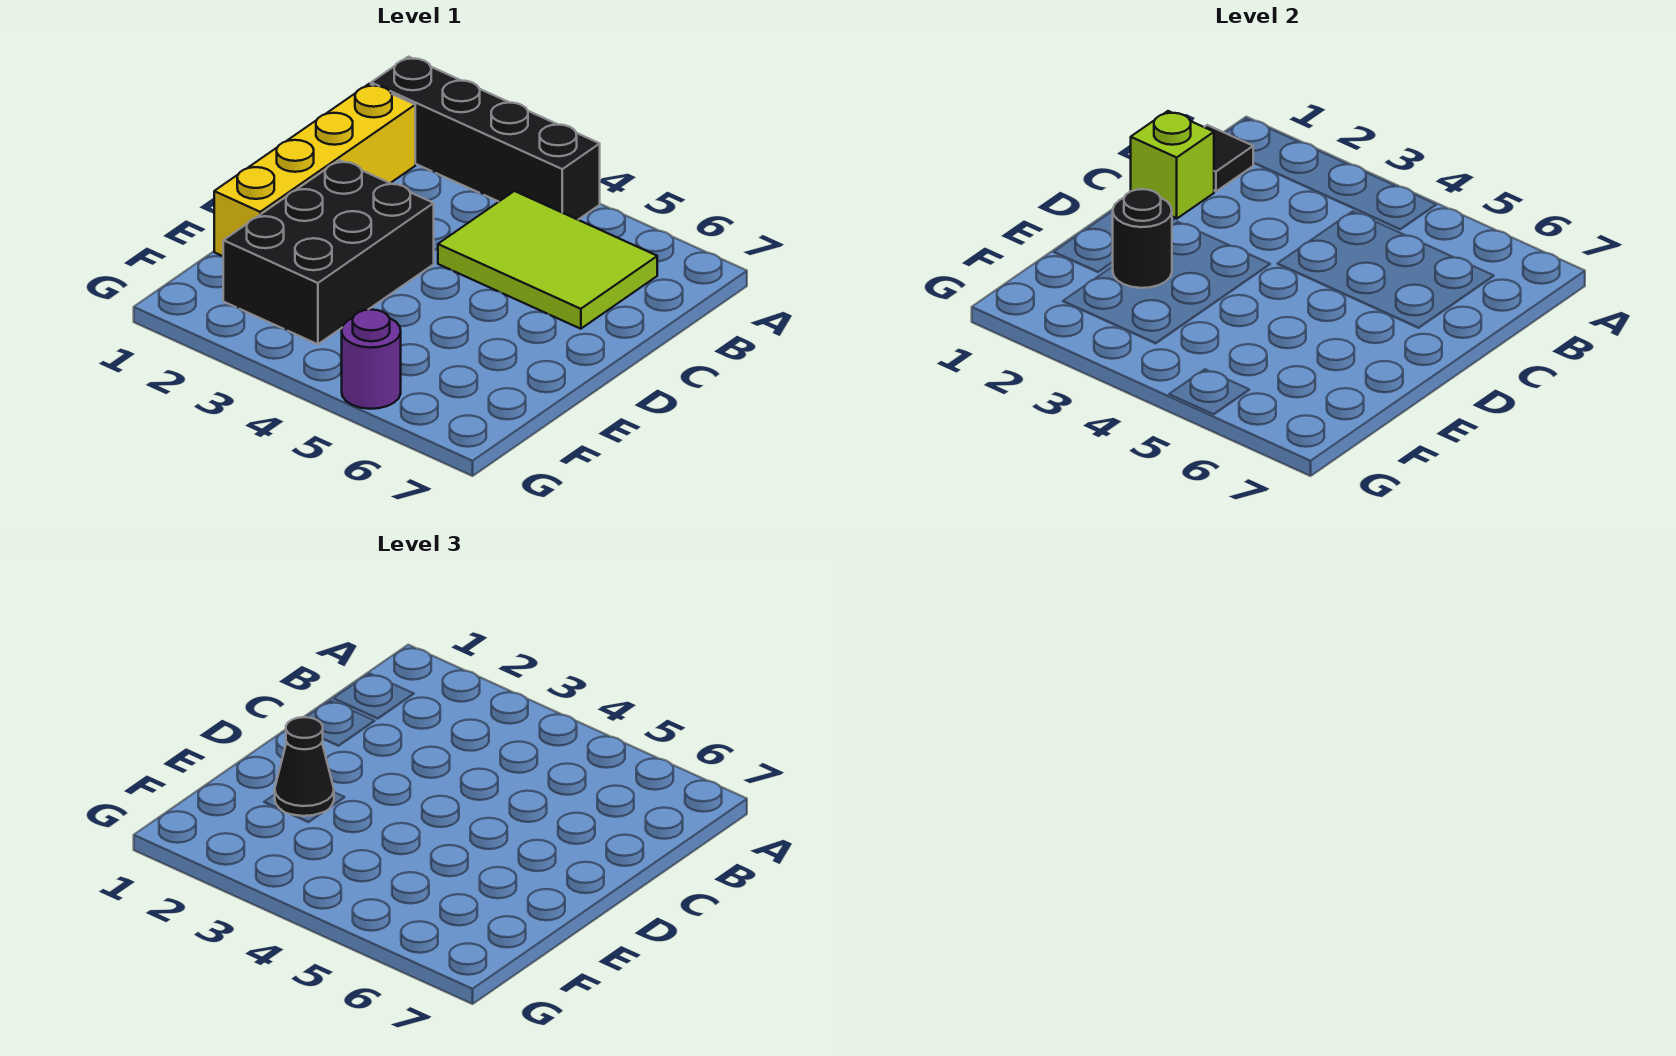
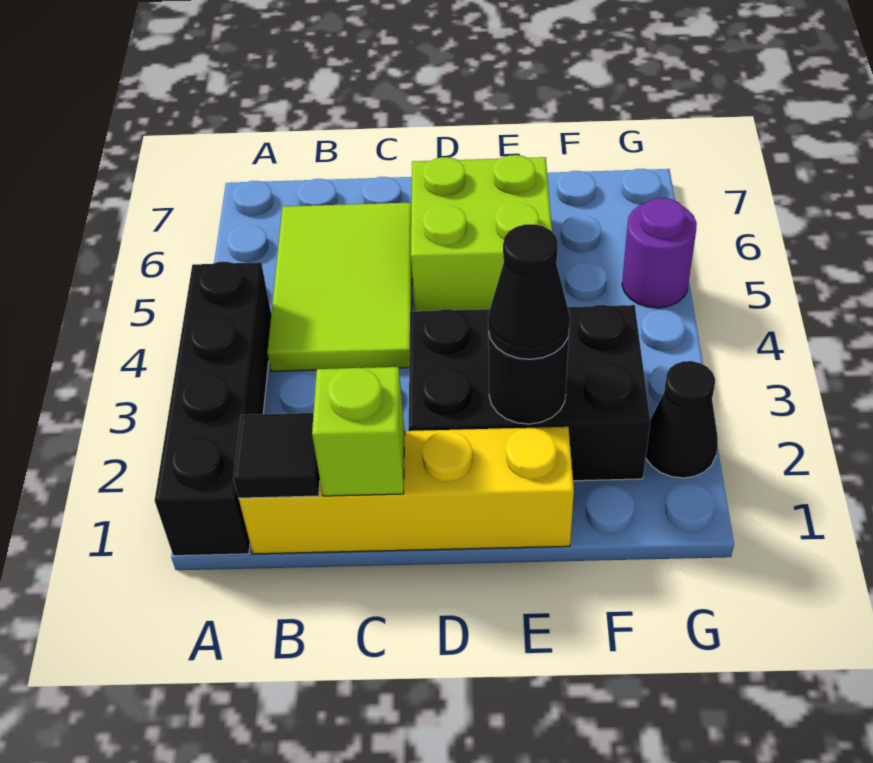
none -> lime brick D5:E6 level 1
none -> black cone G2 level 1

